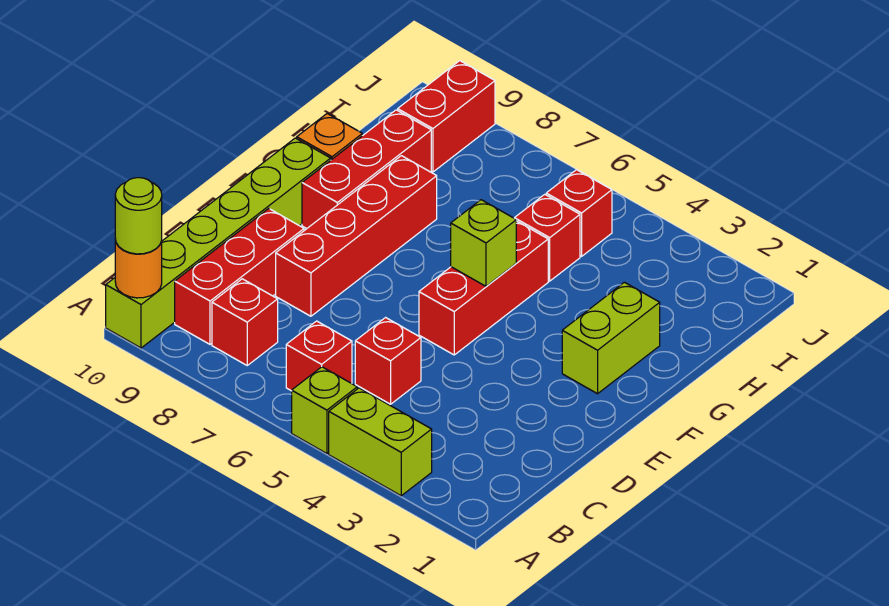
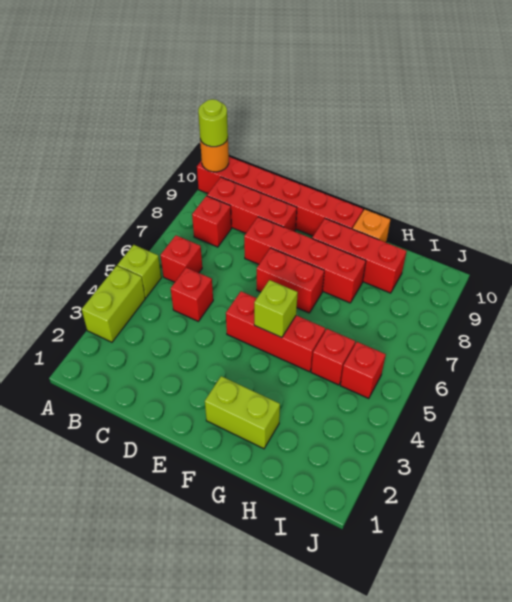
lime brick A10:F10 level 1 -> red brick A10:F10 level 1
red brick I9:J9 level 1 -> red brick E7:F7 level 1

